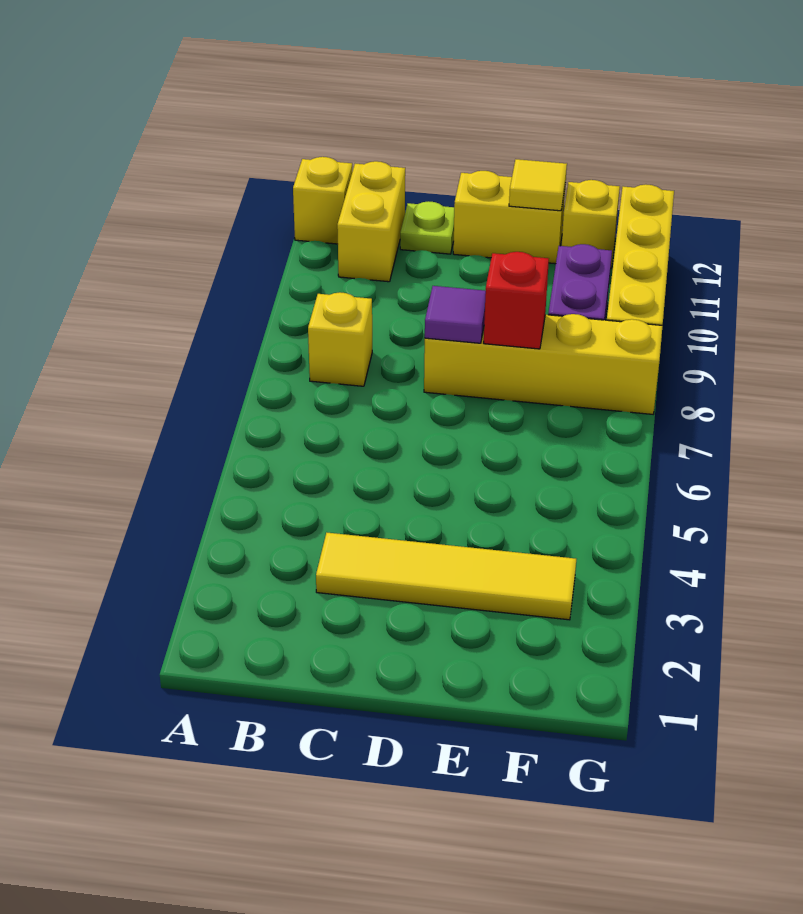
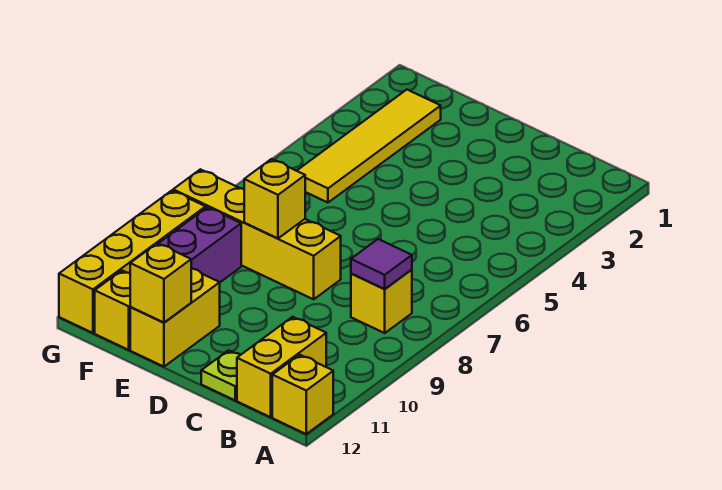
yellow tile C3:F3 level 1 -> yellow tile F2:F5 level 1
purple tile D8 level 2 -> purple tile B8 level 2
yellow brick D12:E12 level 1 -> yellow brick E11:E12 level 1
red brick E8 level 2 -> yellow brick E8 level 2
yellow tile E12 level 2 -> yellow brick E12 level 2

